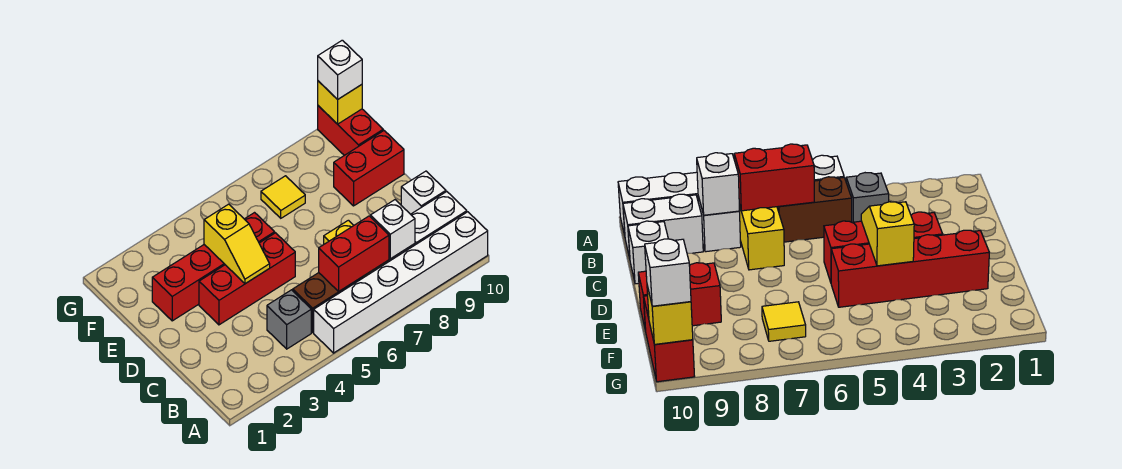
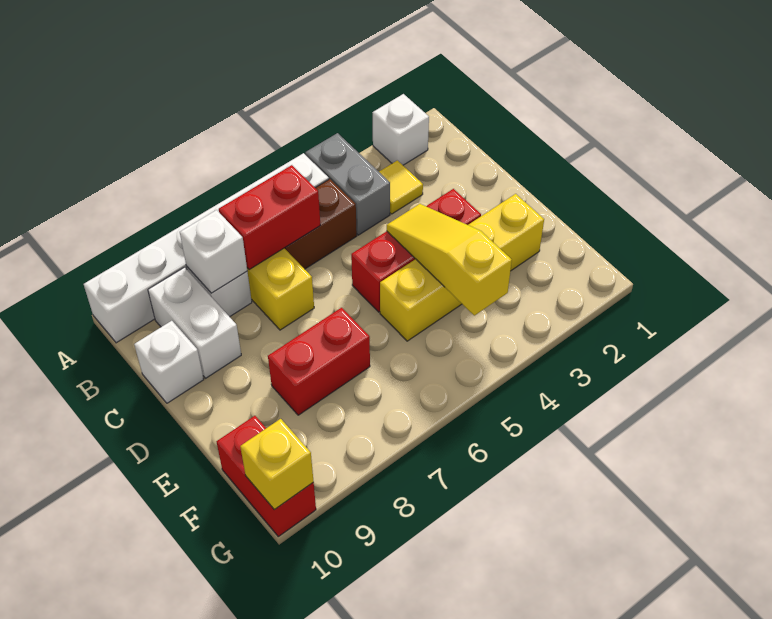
grey brick B4 level 1 -> grey brick A4:B4 level 1
white brick B9:B10 level 1 -> white brick B9:C9 level 1
yellow slope D4:E4 level 2 top E -> yellow slope D4:F4 level 2 top F
red brick E2:E5 level 1 -> yellow brick E2:E5 level 1
red brick E9:E10 level 1 -> red brick E7:E8 level 1
yellow tile F7 level 1 -> yellow tile B3 level 1
white brick G10 level 3 -> white brick A2 level 1

